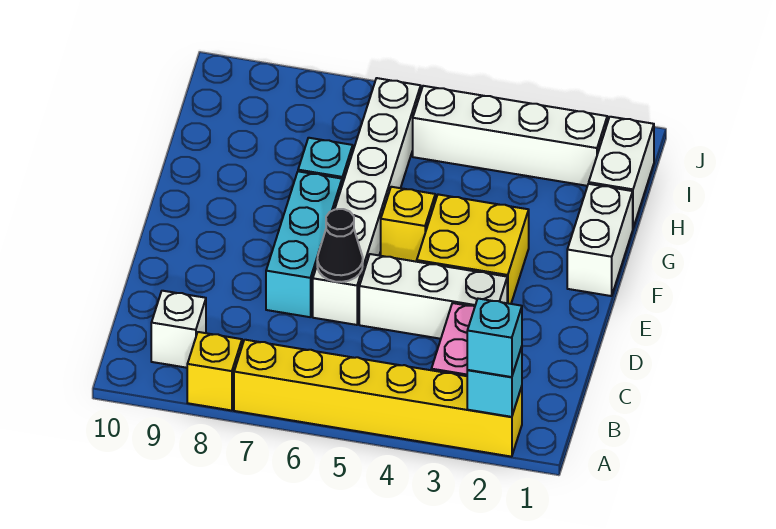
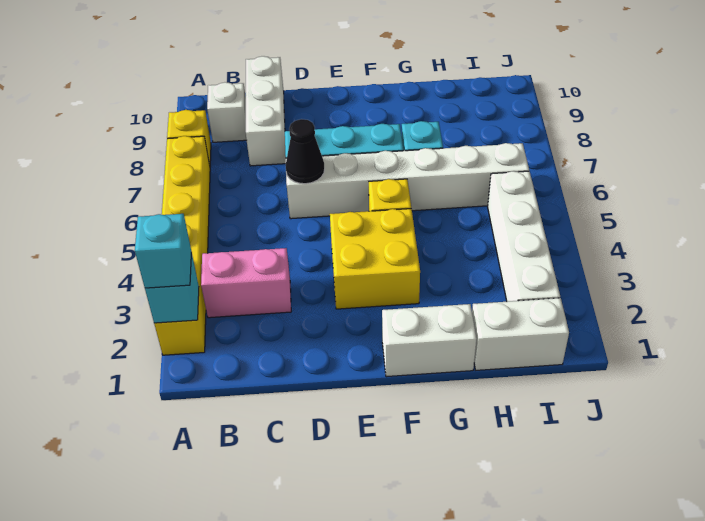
white brick D3:D5 level 1 -> white brick C8:C10 level 1

